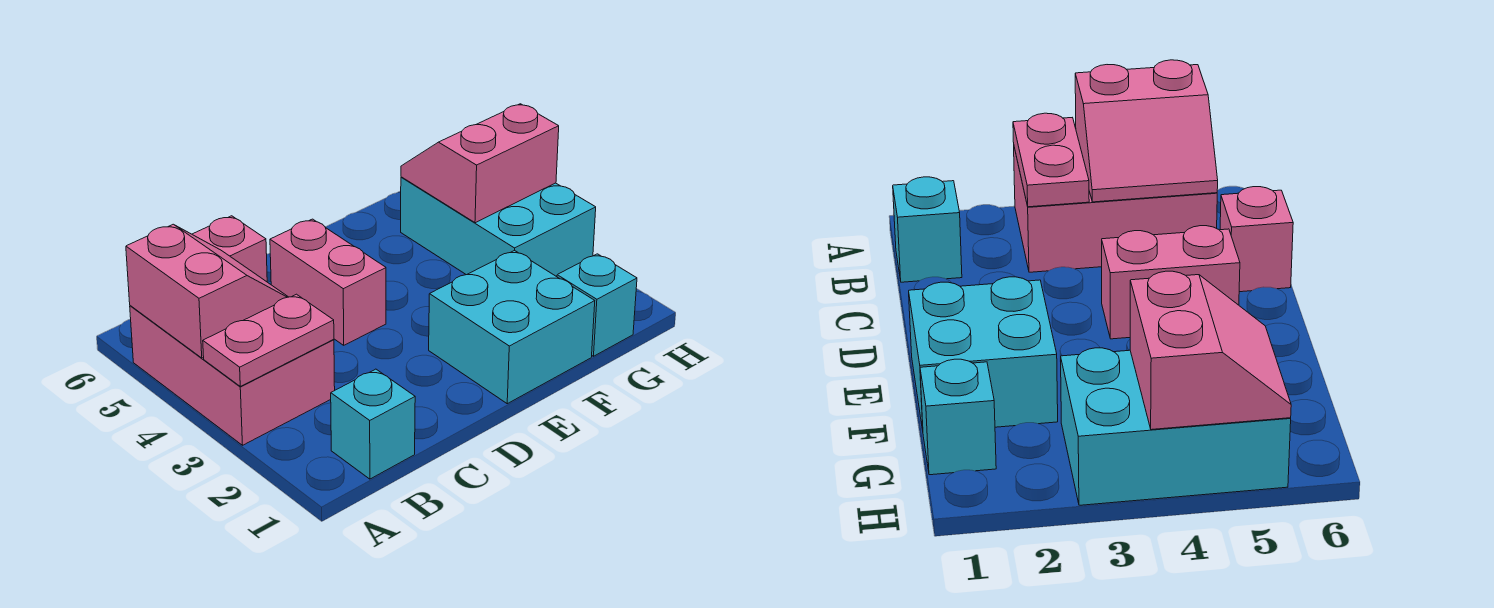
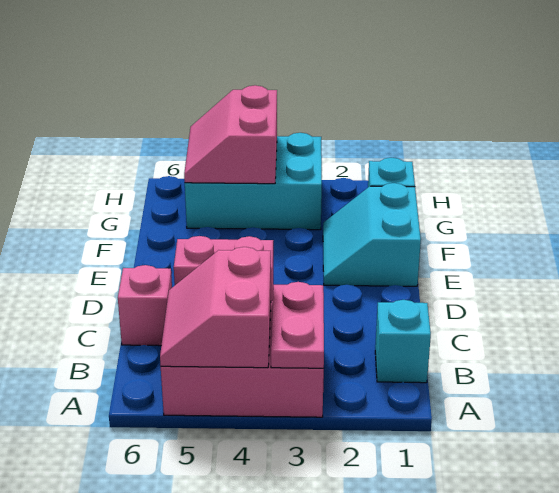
pink slope A4:B5 level 2 top A -> pink slope A4:B5 level 2 top 4
cyan brick E1:F2 level 1 -> cyan slope E1:F2 level 1 top 1

